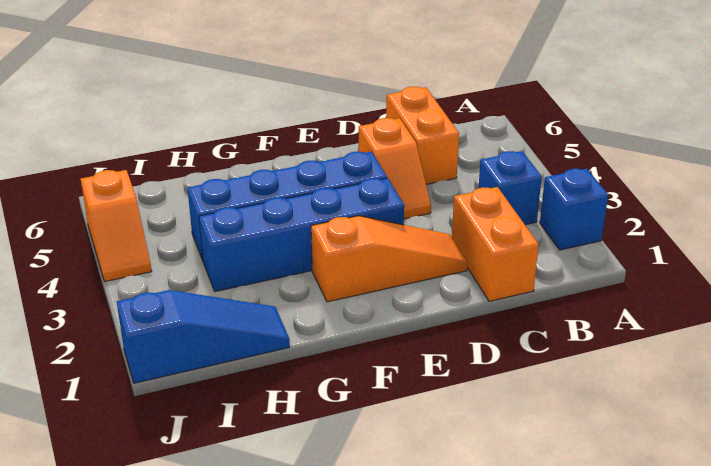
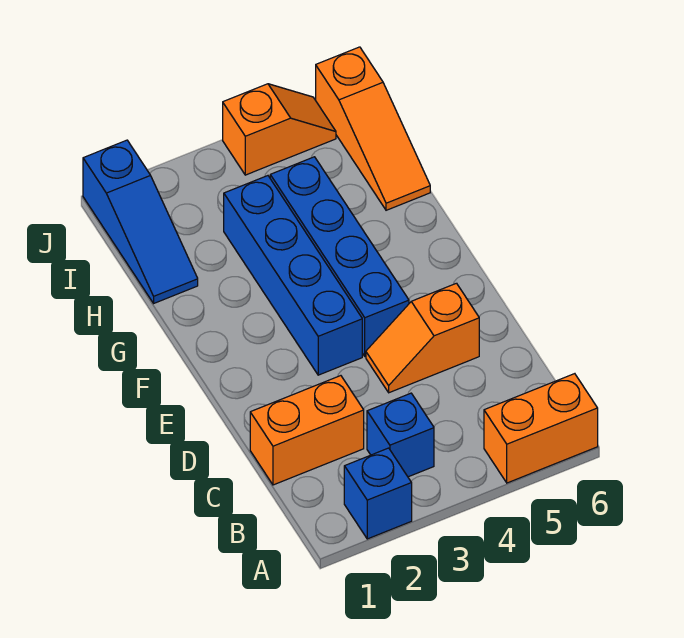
orange brick C5:C6 level 1 -> orange brick A5:A6 level 1
orange slope D2:F2 level 1 top F -> orange slope H6:J6 level 1 top J
orange slope J4:J5 level 1 top 5 -> orange slope J4:J5 level 1 top 4

